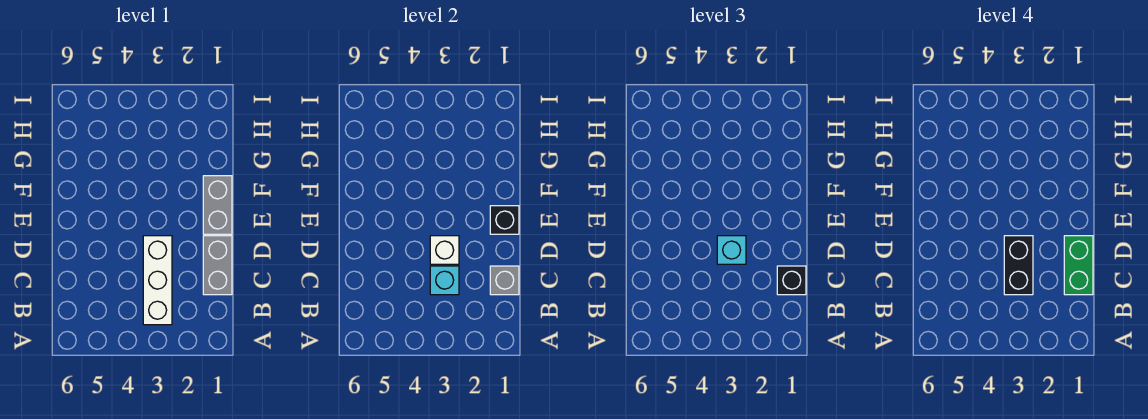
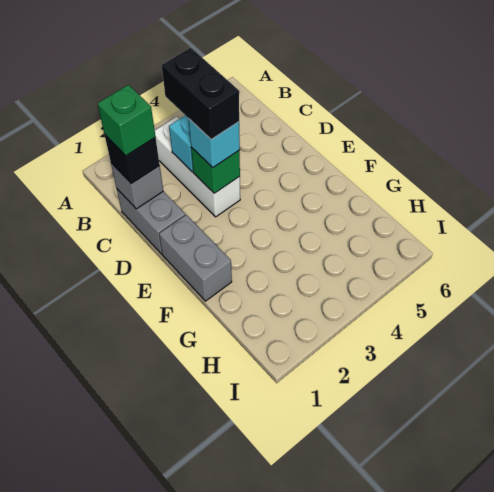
green brick C1:D1 level 4 -> green brick C1 level 4
white brick D3 level 2 -> green brick D3 level 2
black brick E1 level 2 -> none

